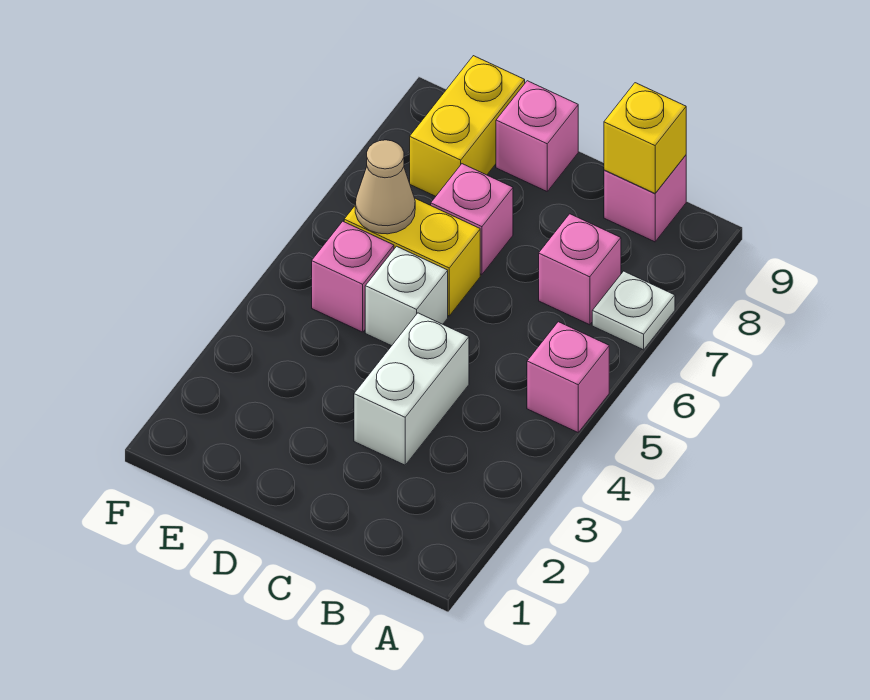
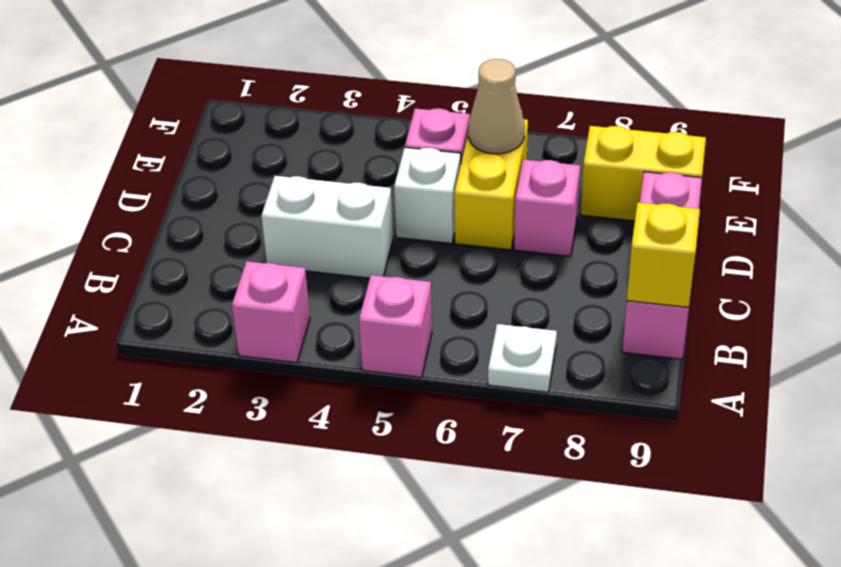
pink brick B7 level 1 -> pink brick A3 level 1

